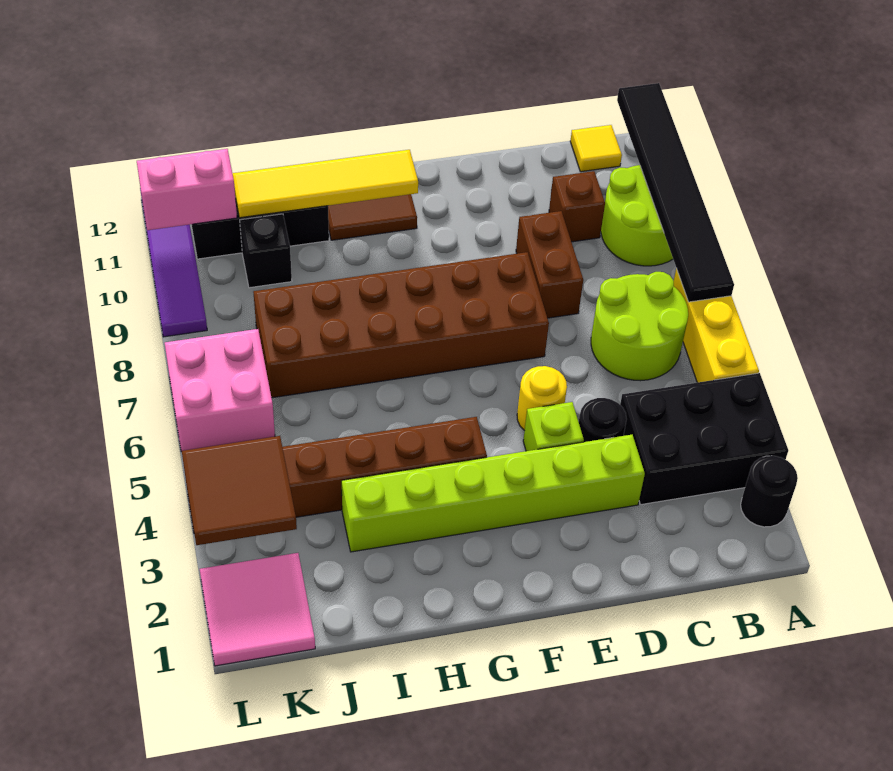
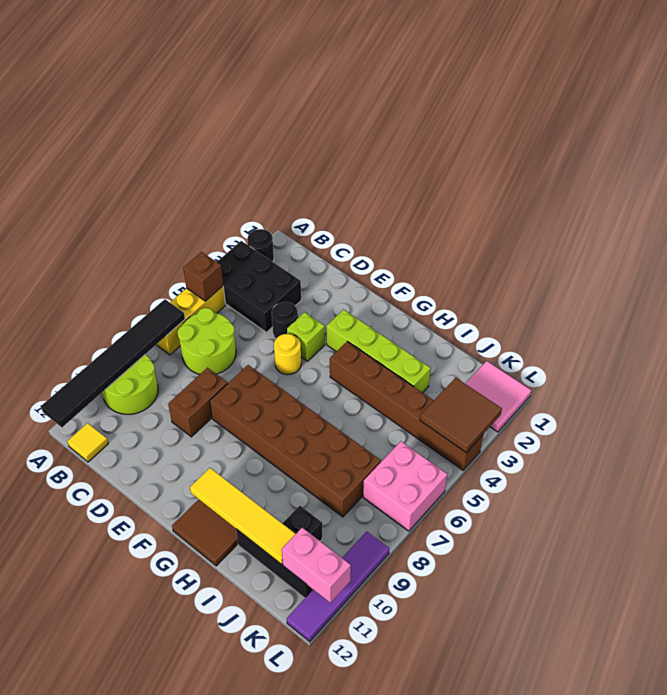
brown brick C10 level 1 -> brown brick A5 level 2
lime brick D3:I3 level 1 -> lime brick F3:I3 level 1

